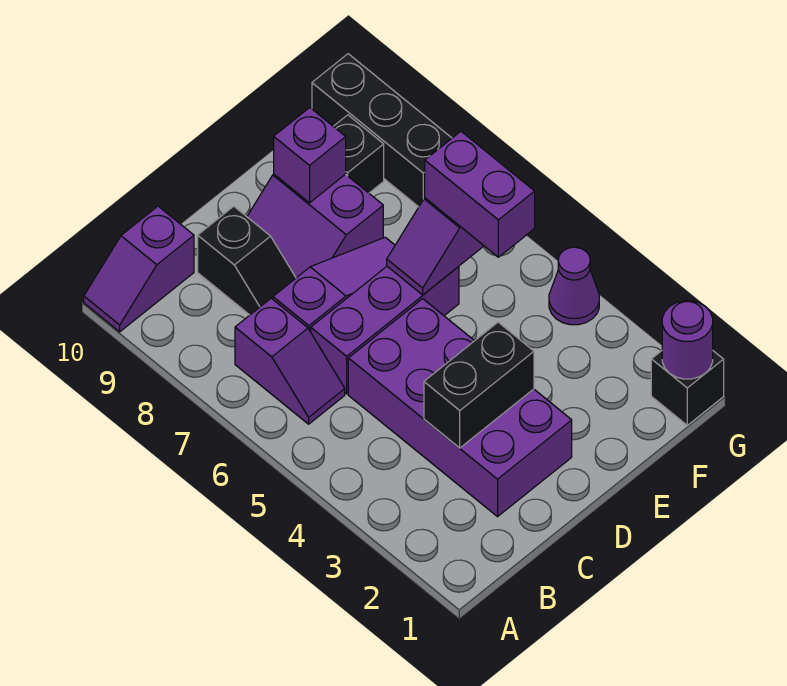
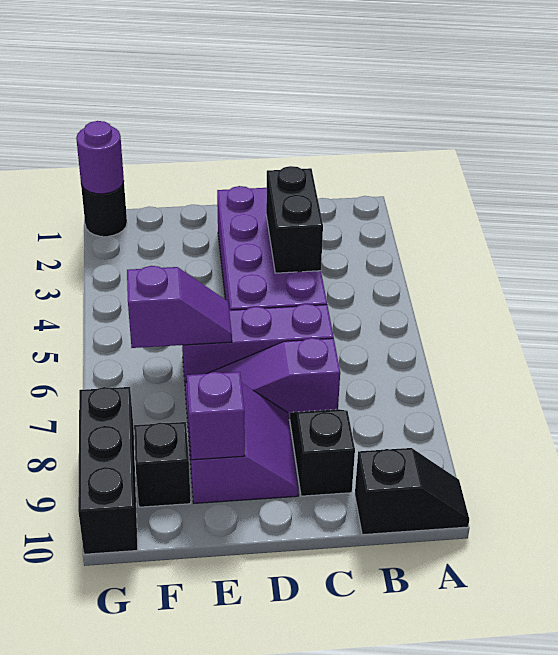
purple slope A10:B10 level 1 top B -> black slope A10:B10 level 1 top B
purple slope B6:B7 level 1 top 7 -> none
black brick C3:D3 level 2 -> black brick C3:C4 level 2
purple brick F5:F6 level 3 -> none
black brick G1 level 1 -> black round brick G1 level 1
purple cone G4 level 1 -> none

